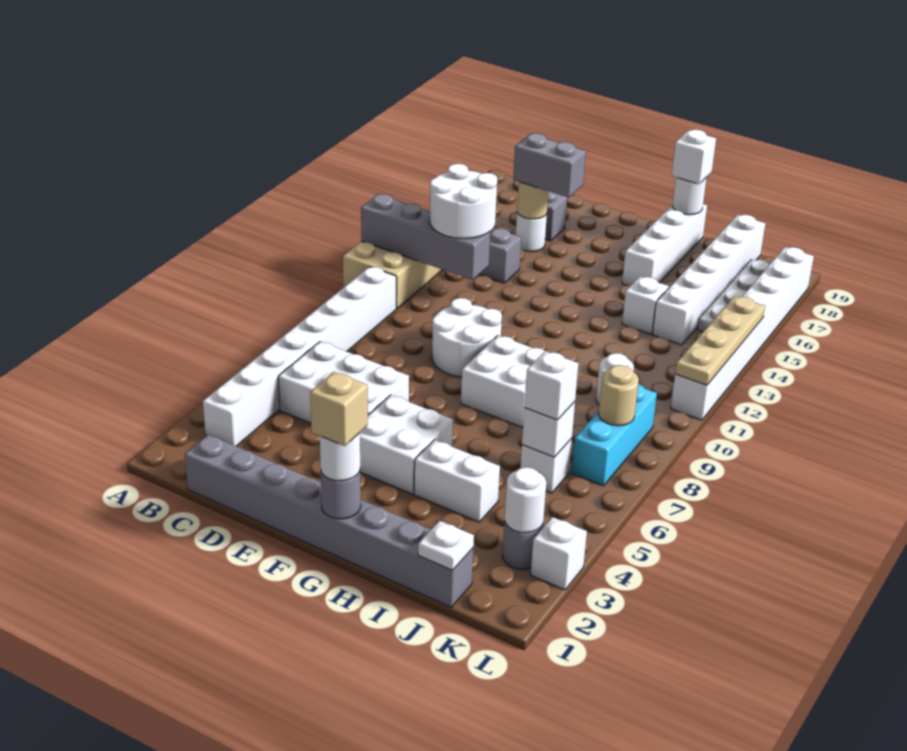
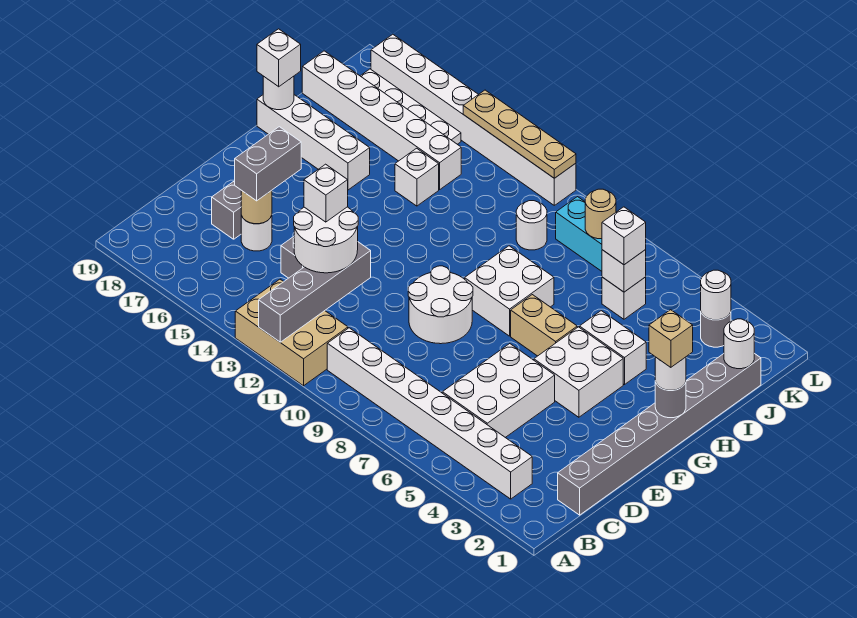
none -> tan brick G6:G7 level 1
white brick H4:I4 level 1 -> white brick H4:H5 level 1
white plate J1 level 2 -> white round brick J1 level 2
white brick L3 level 1 -> white brick D13 level 4

